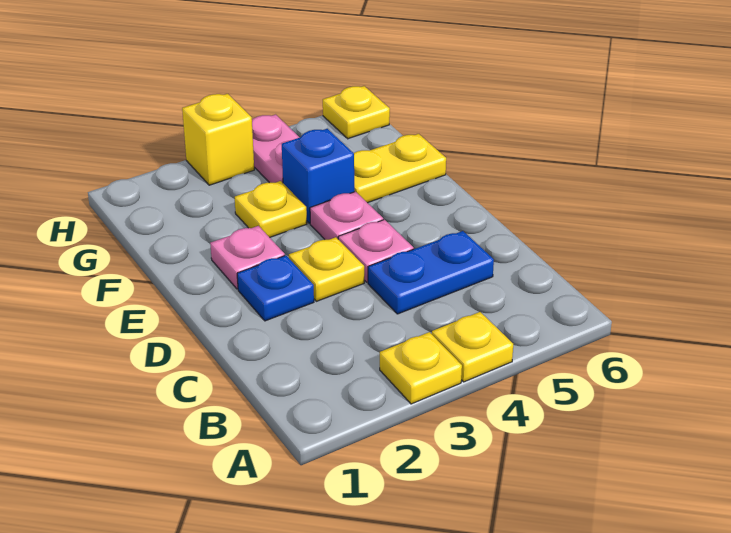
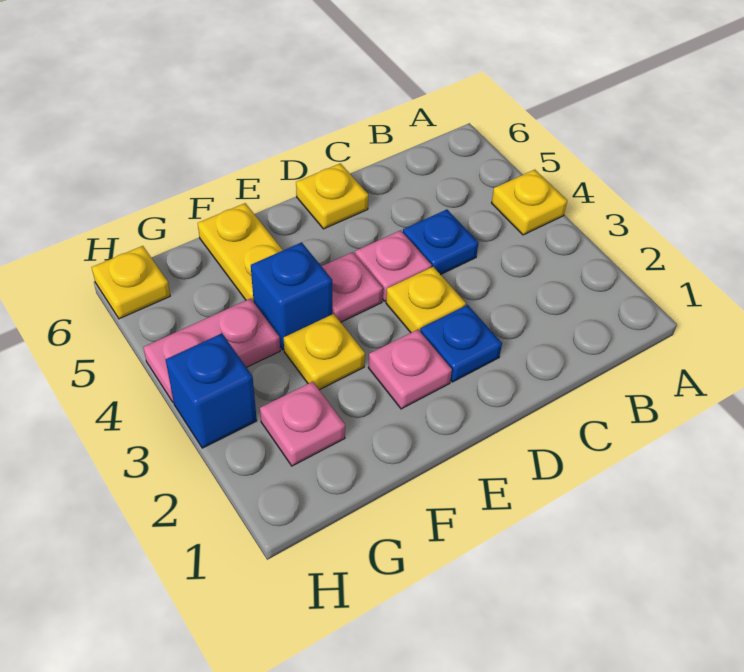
yellow plate A3 level 1 -> yellow plate D6 level 1
blue plate C4:C5 level 1 -> blue plate C4 level 1
none -> pink plate G2 level 1
yellow brick H3 level 1 -> blue brick H3 level 1

